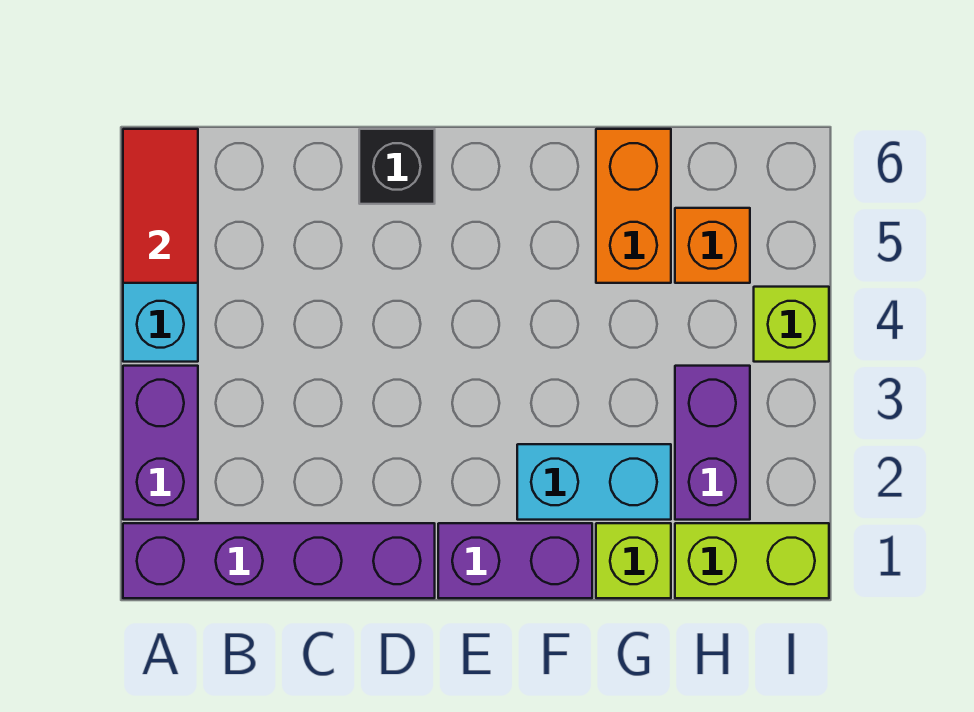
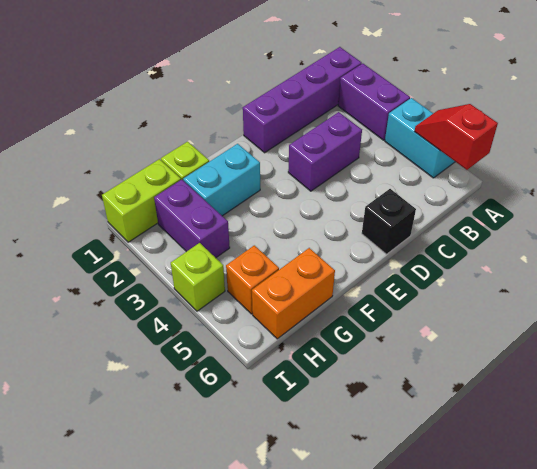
red tile A5:A6 level 2 -> red slope A5:A6 level 2 top 6
purple brick E1:F1 level 1 -> purple brick C3:D3 level 1
orange brick G5:G6 level 1 -> orange brick G6:H6 level 1

